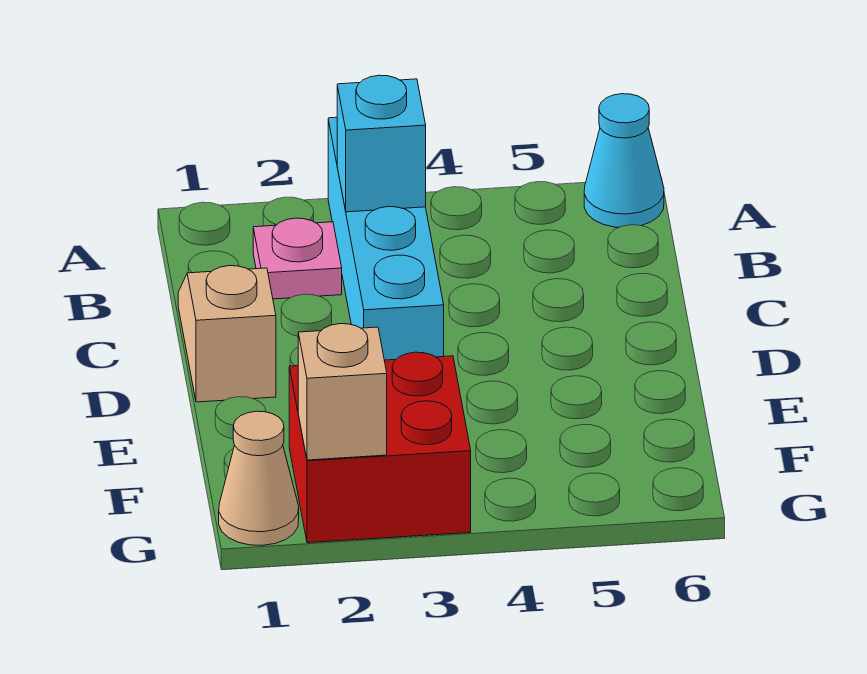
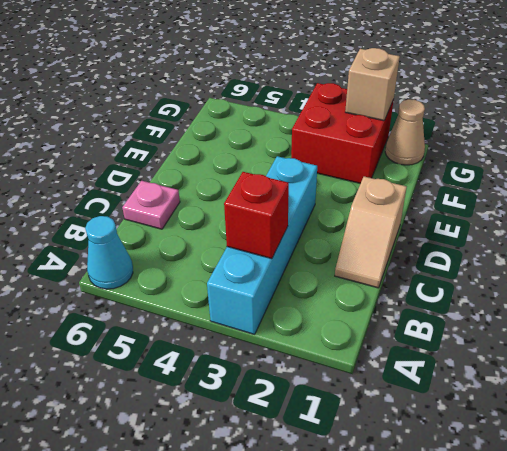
pink plate B2 level 1 -> pink plate C6 level 1
cyan brick B3 level 2 -> red brick B3 level 2

